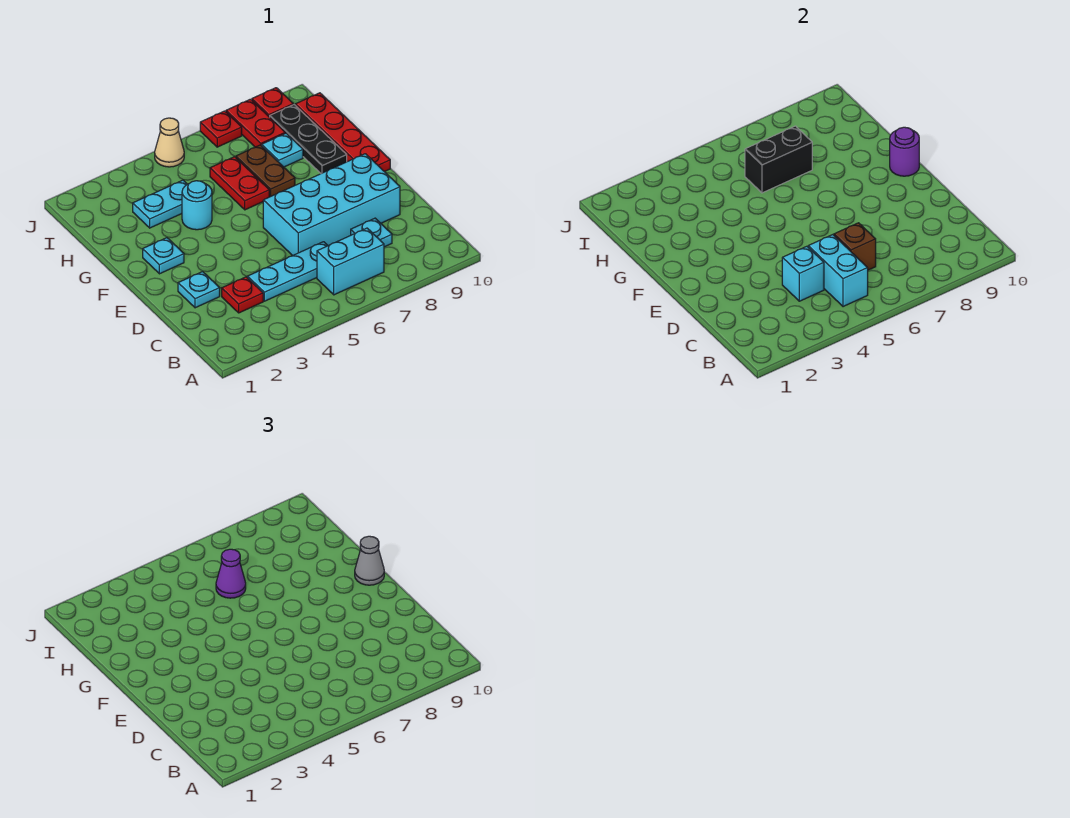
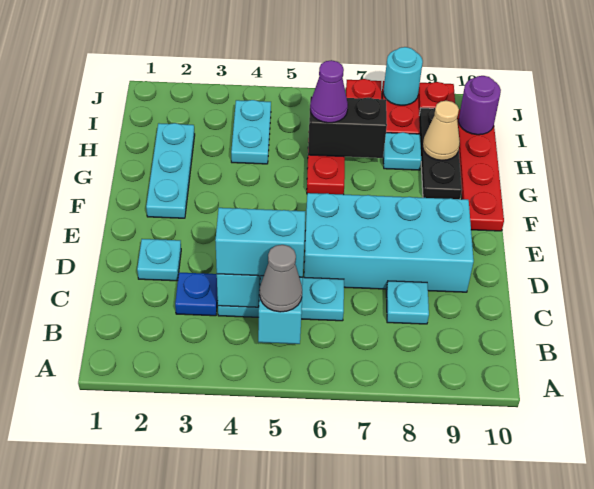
cyan brick B6:B7 level 1 -> cyan brick C4:C5 level 3
red plate C3 level 1 -> blue plate C3 level 1
brown brick C6 level 2 -> none
cyan plate F2 level 1 -> cyan plate F2:H2 level 1
purple round brick F10 level 2 -> purple round brick I10 level 2
grey cone F10 level 3 -> grey cone B5 level 3
cyan round brick G4 level 1 -> cyan round brick J8 level 2
brown plate G7:H7 level 1 -> none
cyan plate H3:H4 level 1 -> cyan plate H4:I4 level 1
tan cone J5 level 1 -> tan cone H9 level 2

